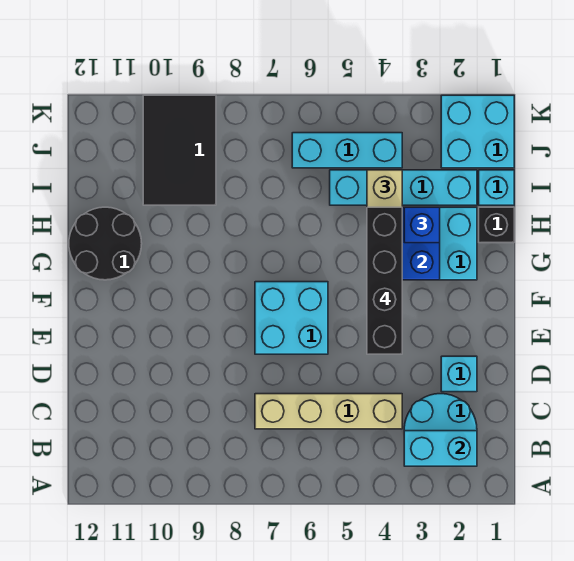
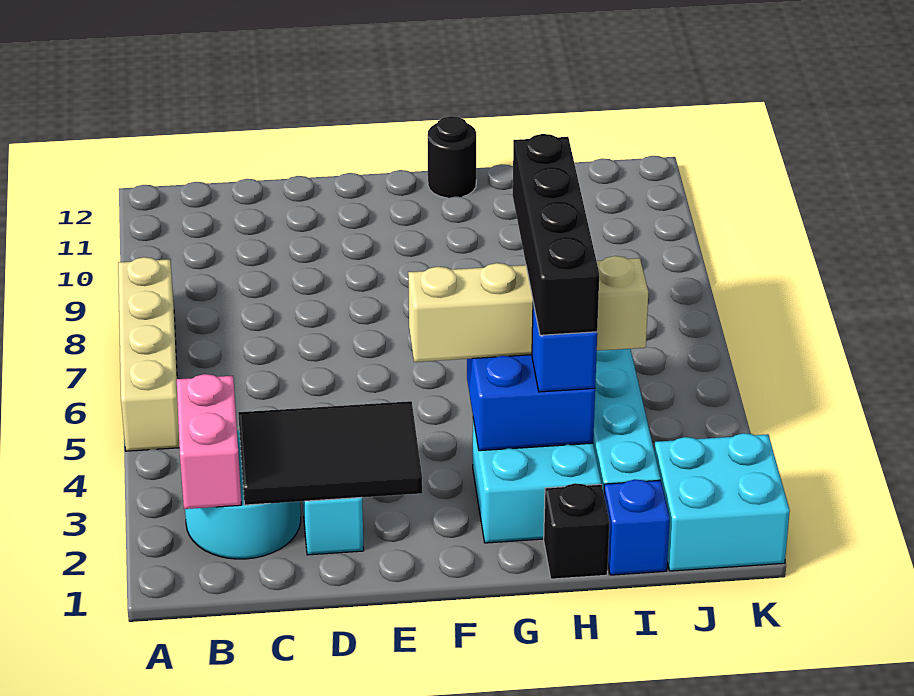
cyan brick B2:B3 level 2 -> pink brick B2:B3 level 2
tan brick C4:C7 level 1 -> tan brick A5:A8 level 1
black brick E4:H4 level 4 -> black brick H3:H6 level 4
cyan brick E6:F7 level 1 -> none
black round brick G11:H12 level 1 -> black round brick G12 level 1
cyan brick I1 level 1 -> blue brick I1 level 1
black tile I9:K10 level 1 -> black tile C2:E3 level 2
cyan brick J4:J6 level 1 -> none

